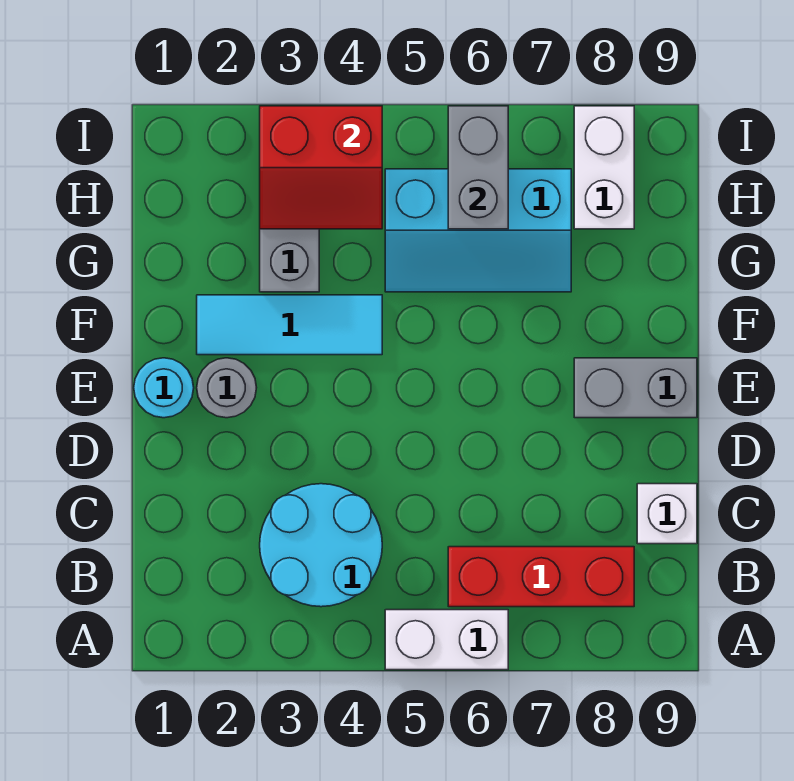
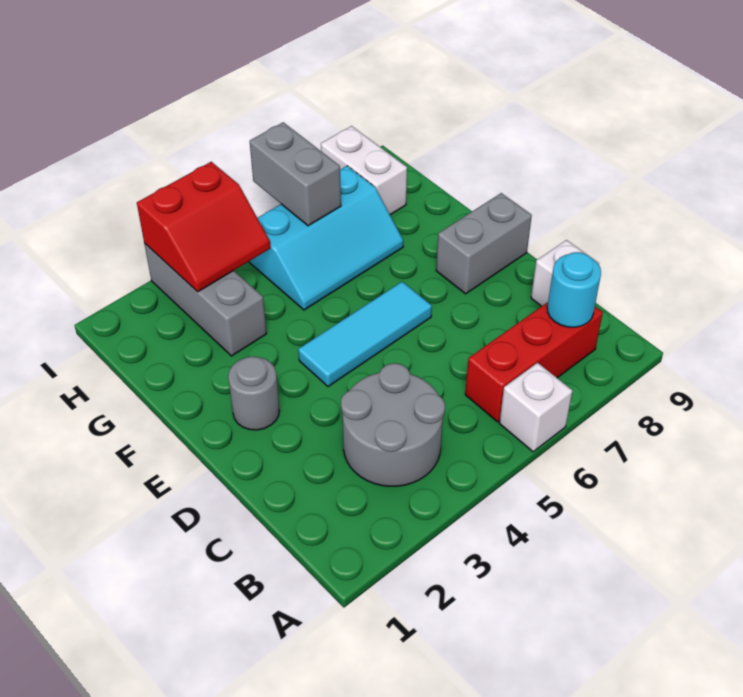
white brick A5:A6 level 1 -> white brick A6 level 1
cyan round brick B3:C4 level 1 -> grey round brick B3:C4 level 1
cyan round brick E1 level 1 -> cyan round brick B8 level 2
cyan tile F2:F4 level 1 -> cyan tile E4:E6 level 1

